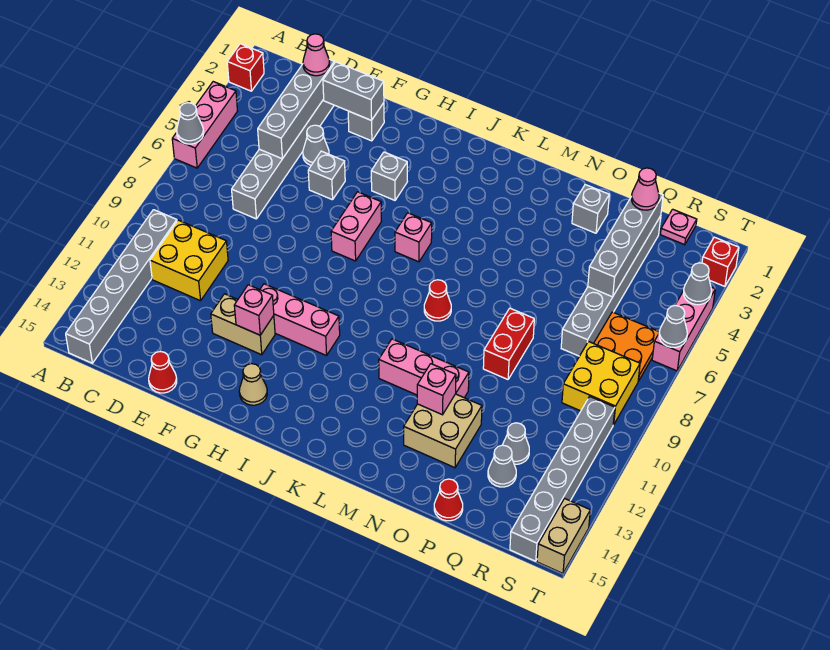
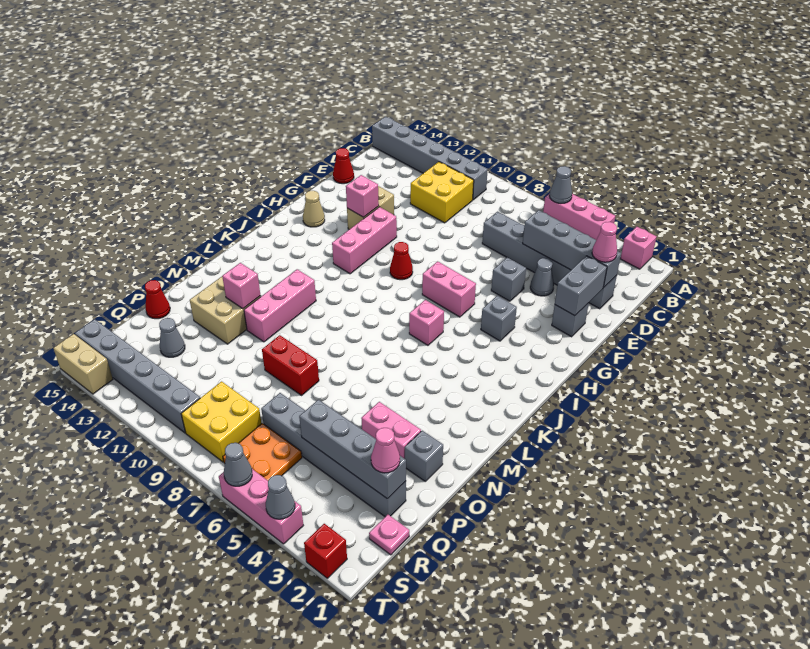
red brick A2 level 1 -> pink brick A2 level 1
red cone L8 level 1 -> red cone H9 level 1
none -> pink brick O3:O4 level 1
grey cone Q12 level 1 -> none

